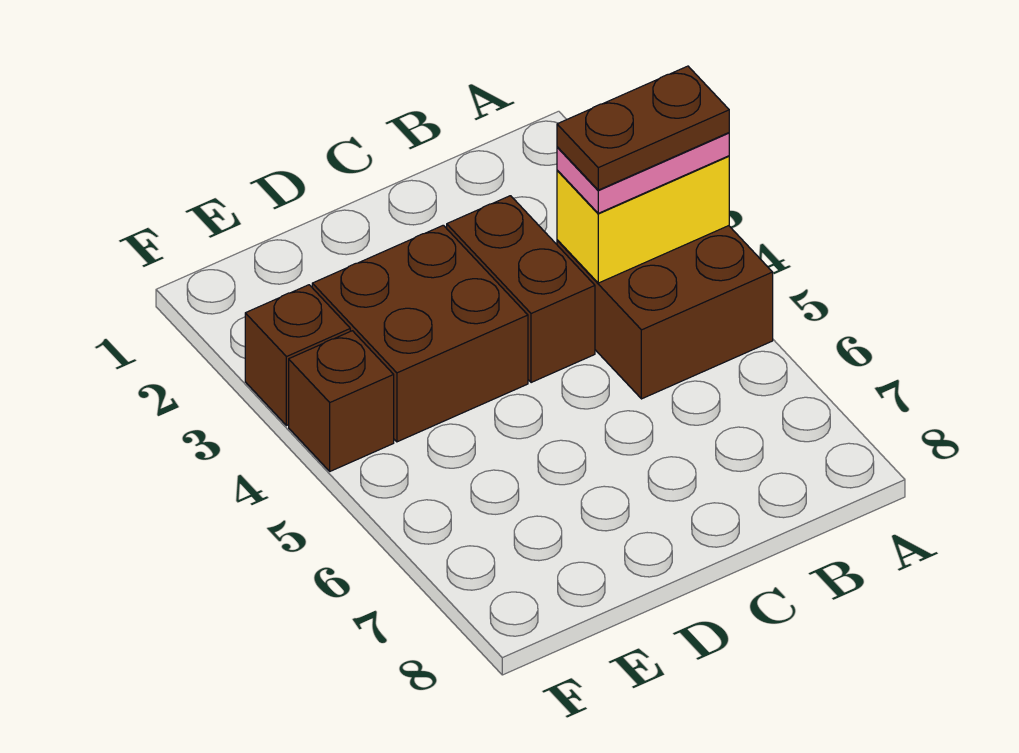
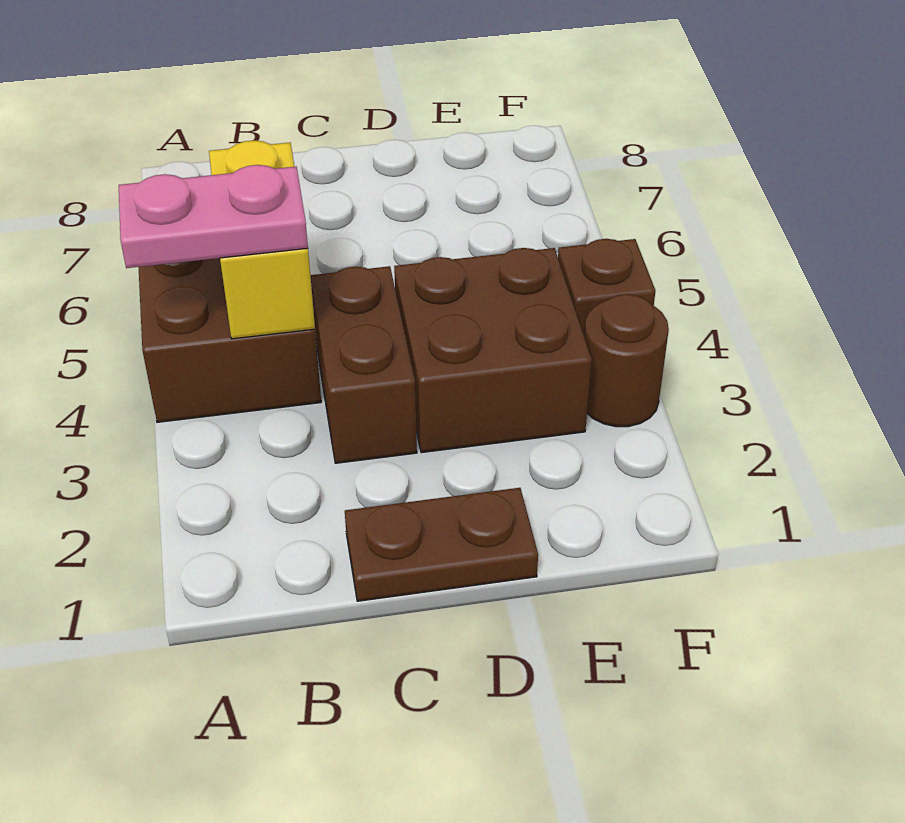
yellow brick A4:B4 level 2 -> yellow brick B4:B5 level 2
brown plate A4:B4 level 4 -> brown plate C1:D1 level 1
brown brick F3 level 1 -> brown round brick F3 level 1

